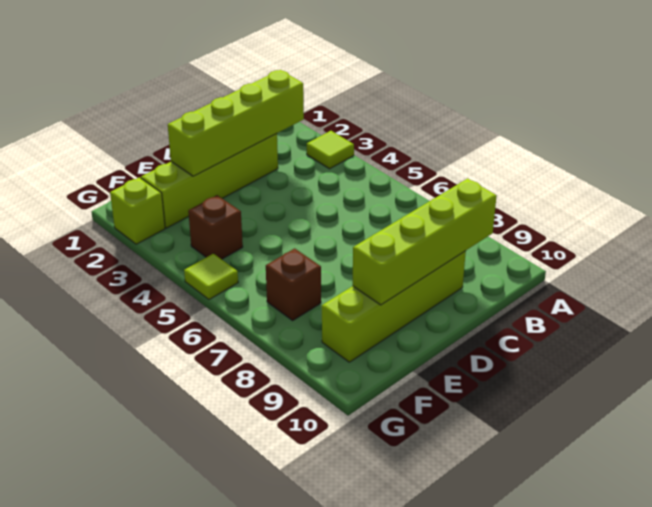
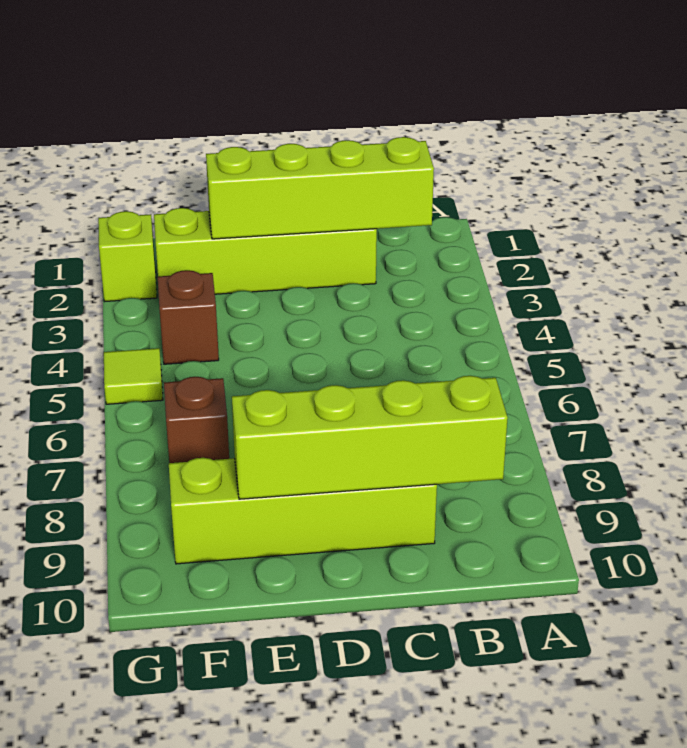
lime tile A3 level 1 -> none

